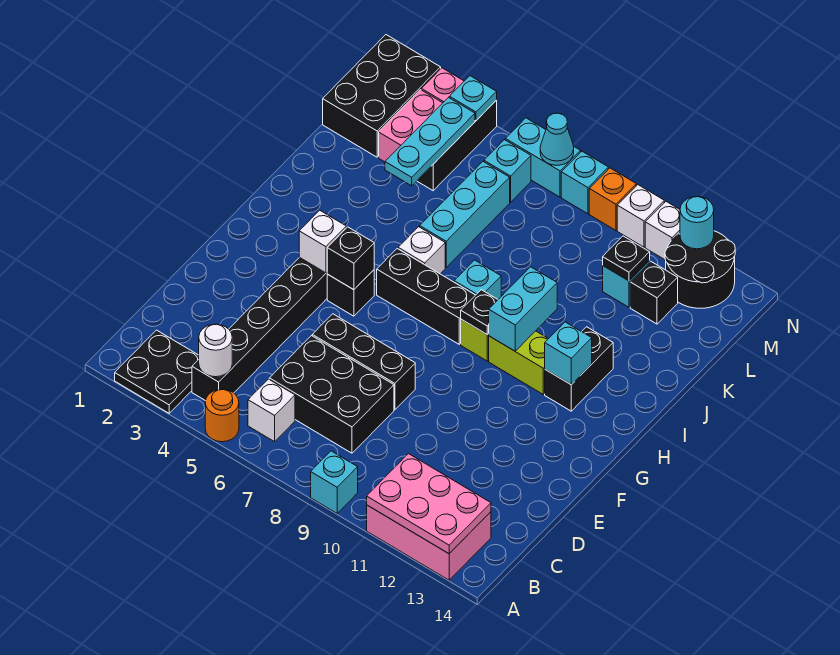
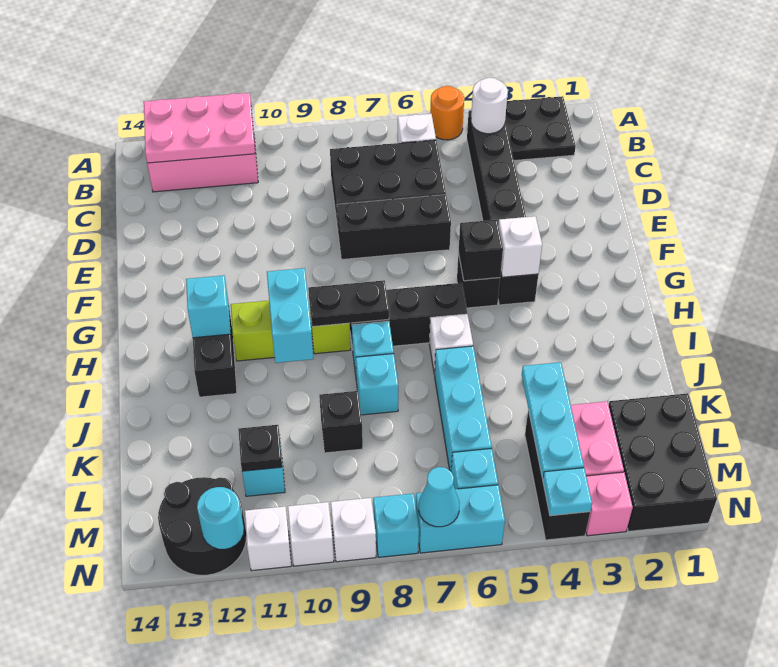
cyan brick A9 level 1 -> cyan brick J8 level 1
black plate H9 level 2 -> black plate H8:H9 level 2
black brick L12 level 1 -> black brick K9 level 1
orange brick N9 level 1 -> white brick N9 level 1

